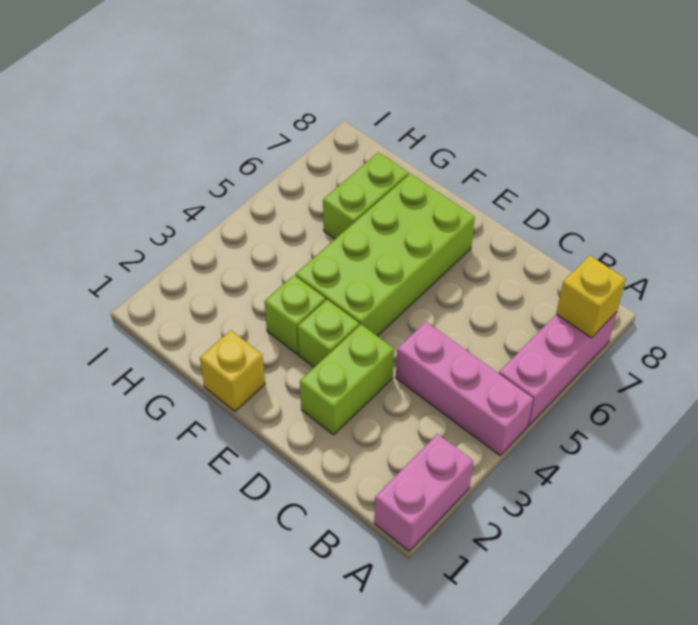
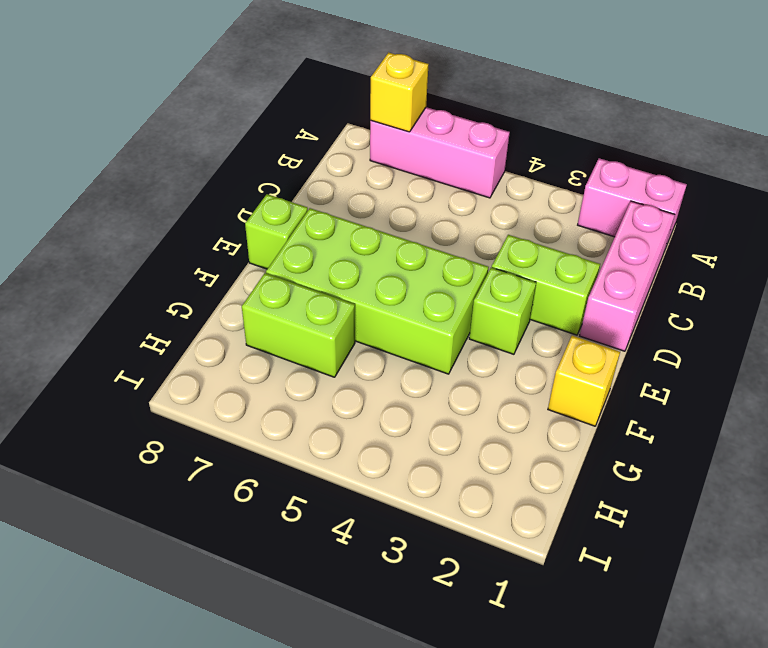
pink brick A4:C4 level 1 -> pink brick B1:D1 level 1
lime brick F3 level 1 -> lime brick E8 level 1

